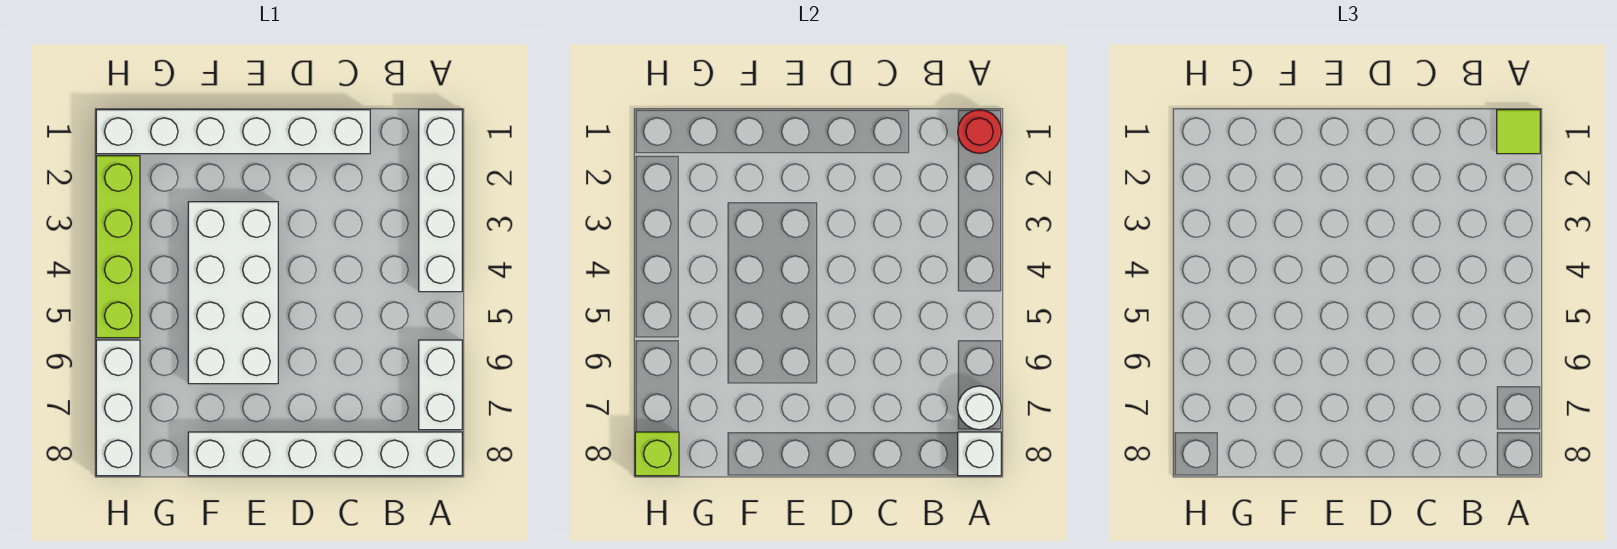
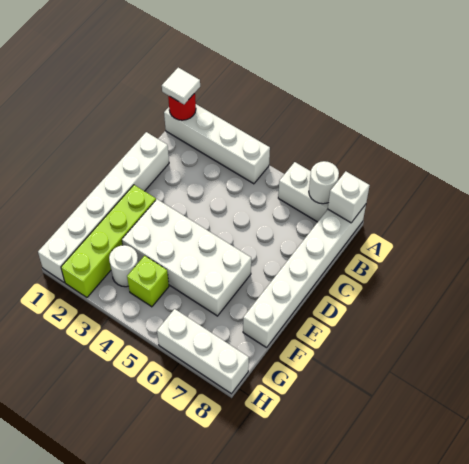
lime tile A1 level 3 -> white tile A1 level 3
none -> white round brick G3 level 1
lime brick H2:H5 level 1 -> lime brick E2:H2 level 1
lime brick H8 level 2 -> lime brick G4 level 1

